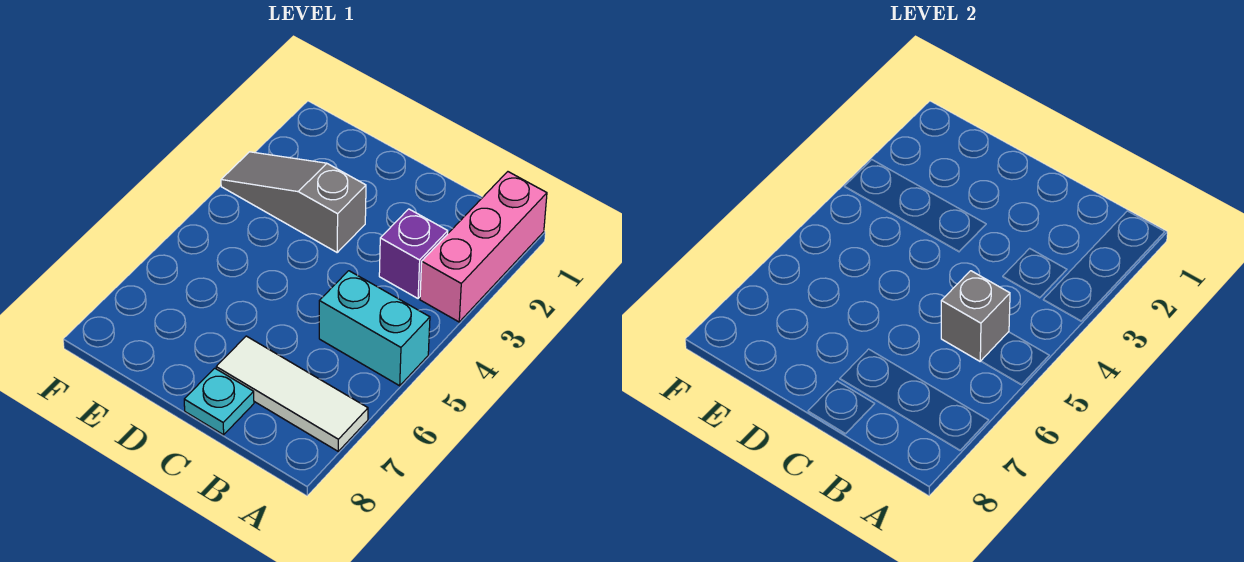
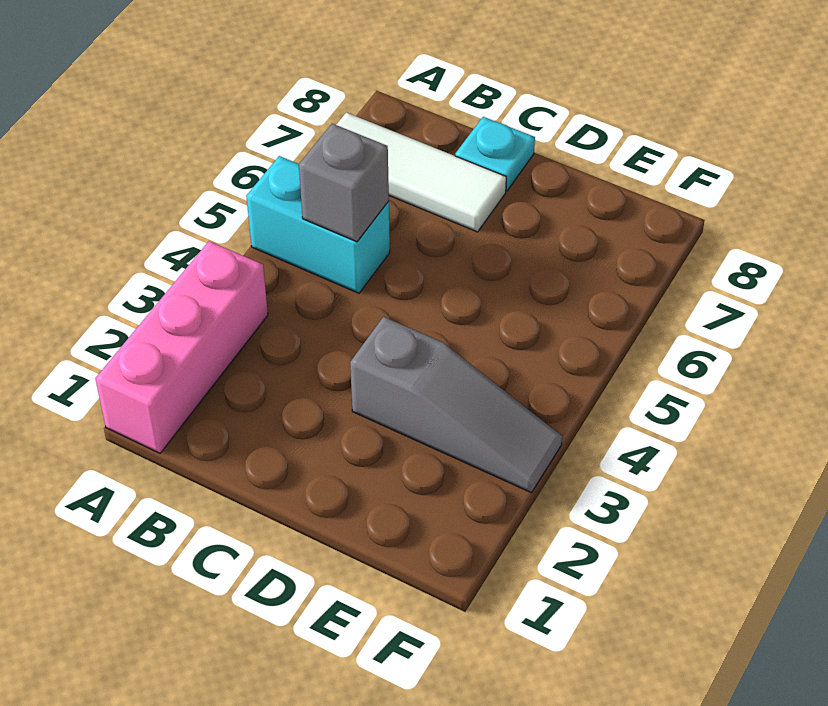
purple brick B3 level 1 -> none

